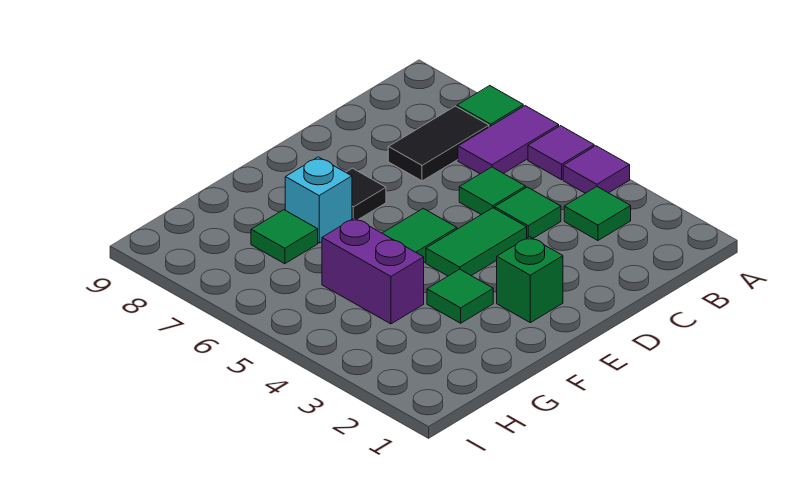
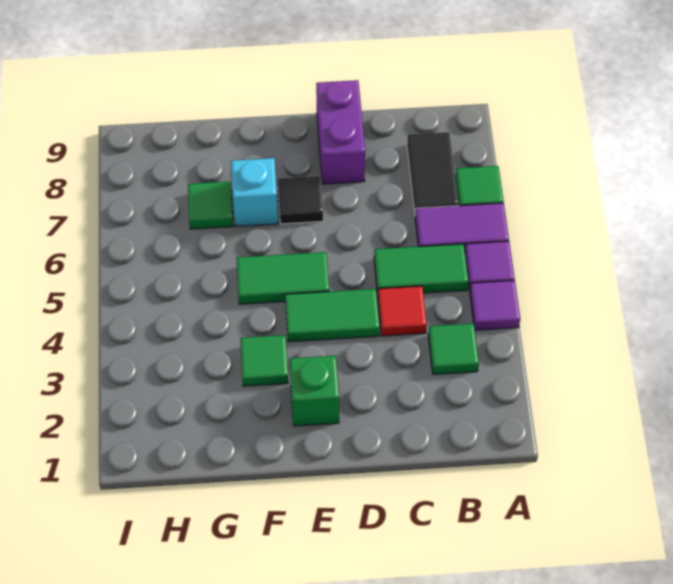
black tile B7:C7 level 1 -> black tile B7:B8 level 1
green tile C4 level 1 -> red tile C4 level 1
green tile C5 level 1 -> green tile B5:C5 level 1
purple brick G4:G5 level 1 -> purple brick D8:D9 level 1

